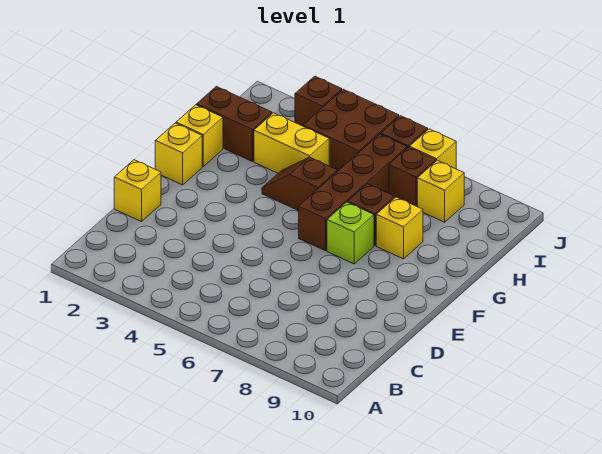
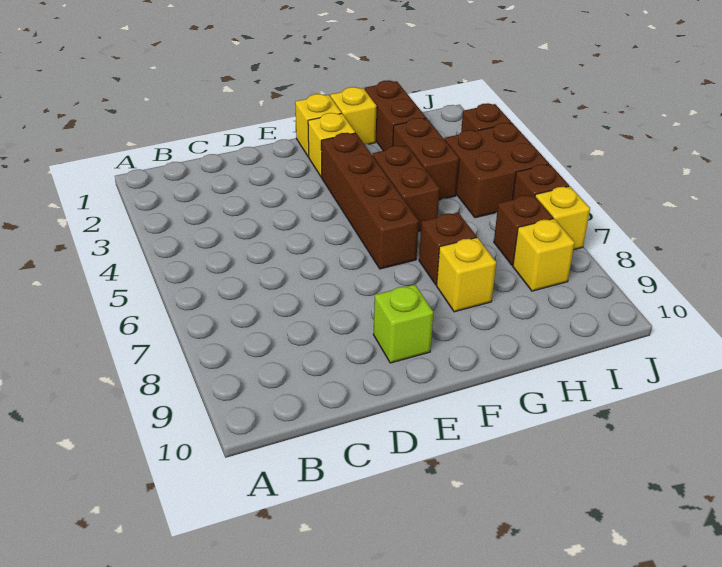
yellow brick D1 level 1 -> yellow brick F2 level 1
brown brick F6:I6 level 1 -> brown brick F3:F6 level 1
lime brick F7 level 1 -> lime brick E9 level 1
brown slope G4:G5 level 1 top 5 -> brown brick G4:G5 level 1
yellow brick H3:H4 level 1 -> brown brick H3:H4 level 1

